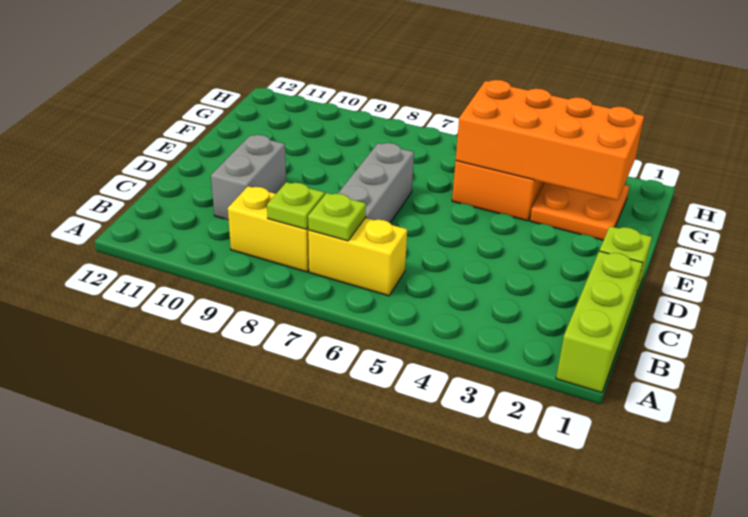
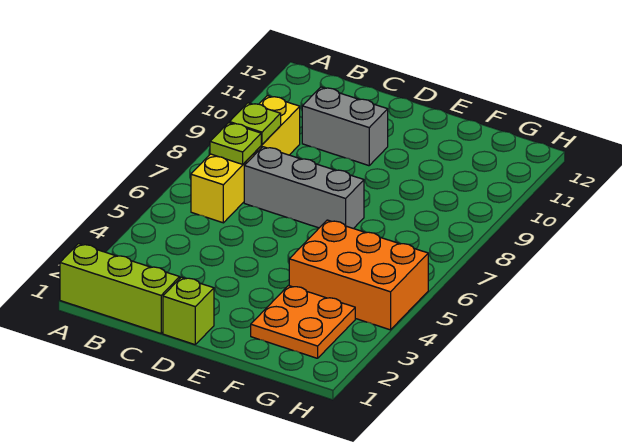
orange brick F2:G5 level 2 -> none

